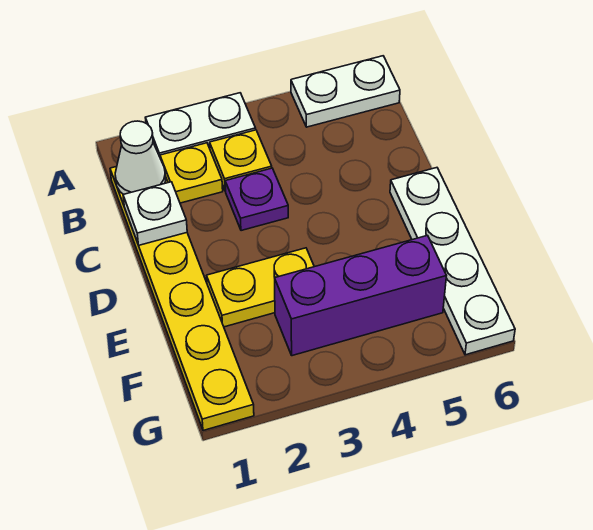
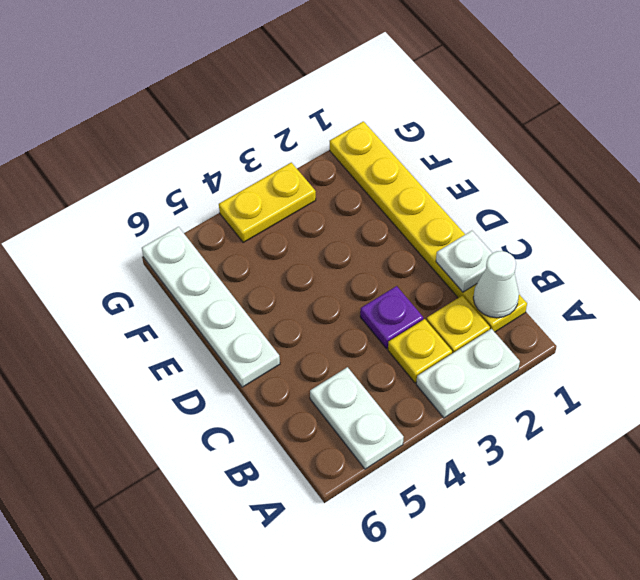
white plate A5:A6 level 1 -> white plate A5:B5 level 1
yellow plate E2:E3 level 1 -> yellow plate G3:G4 level 1
purple brick F3:F5 level 1 -> none

